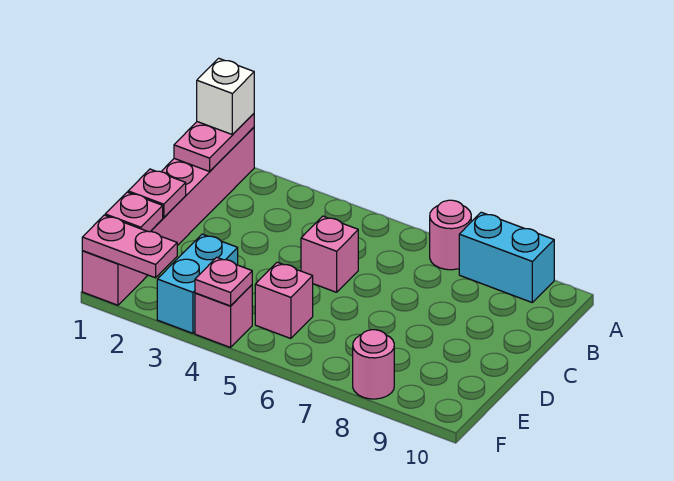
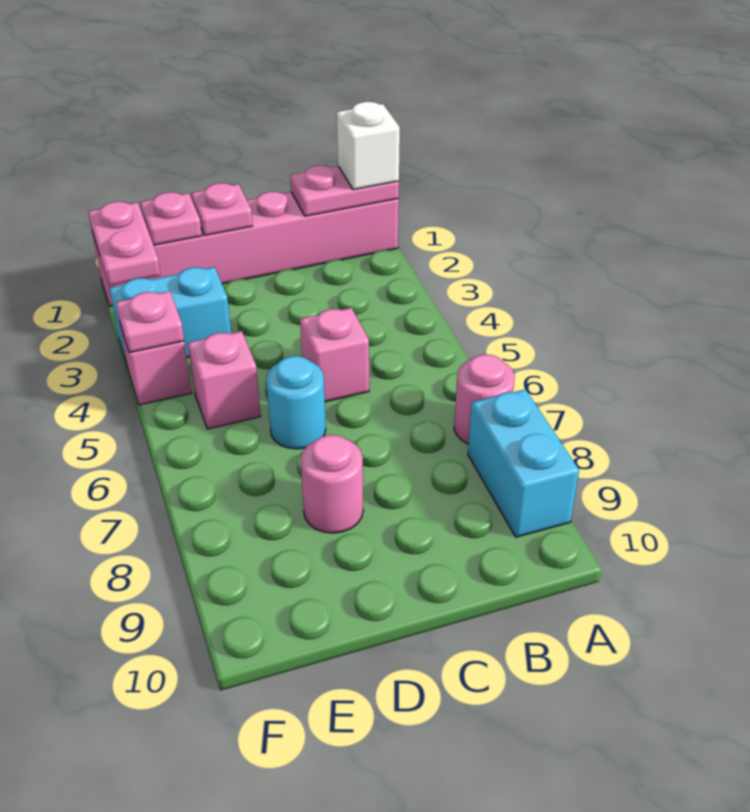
none -> cyan round brick D6 level 1
pink round brick F8 level 1 -> pink round brick D8 level 1

